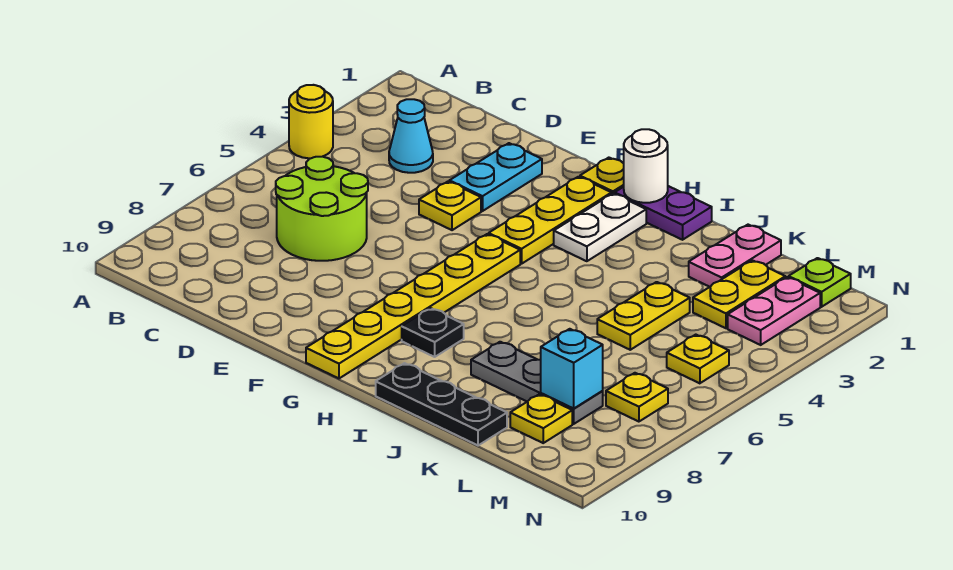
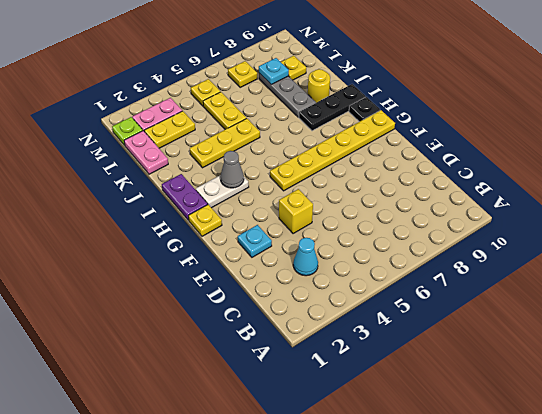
yellow round brick A4 level 1 -> yellow round brick J9 level 1
lime round brick C6:D7 level 1 -> none
cyan plate E2:E3 level 1 -> cyan plate E2 level 1
yellow plate E4 level 1 -> yellow brick E4 level 1
yellow plate G2:G4 level 1 -> yellow plate J3:J5 level 1
white round brick H1 level 2 -> none
none -> grey cone H3 level 2
black plate H8 level 1 -> black plate H10 level 1
black plate I10:K10 level 1 -> black plate I8:I10 level 1
pink plate K1:K2 level 1 -> pink plate K1:L1 level 1
yellow plate K4:K5 level 1 -> yellow plate K5:L5 level 1
cyan brick L8 level 2 -> cyan plate L8 level 2

